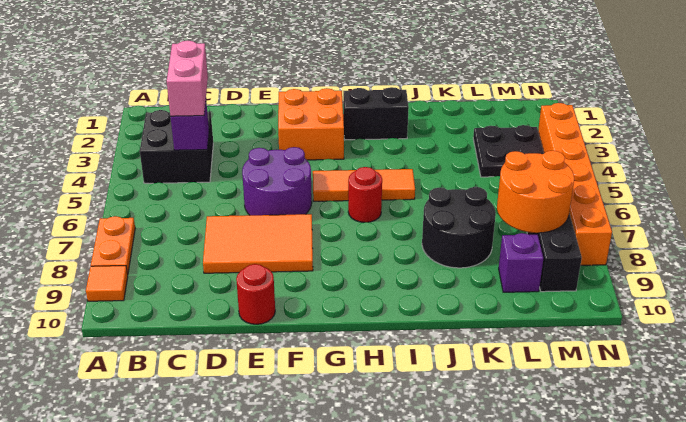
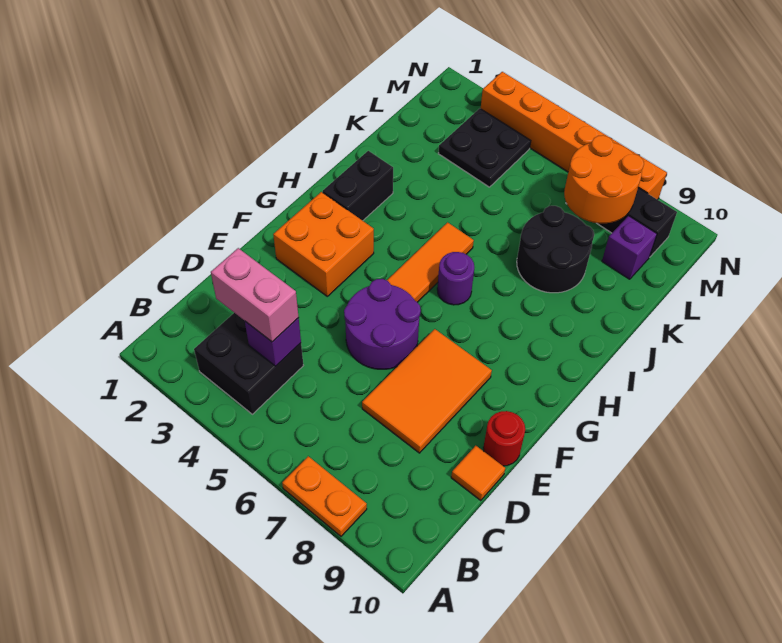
orange tile A9 level 1 -> orange tile D10 level 1
red round brick H6 level 1 -> purple round brick H6 level 1

